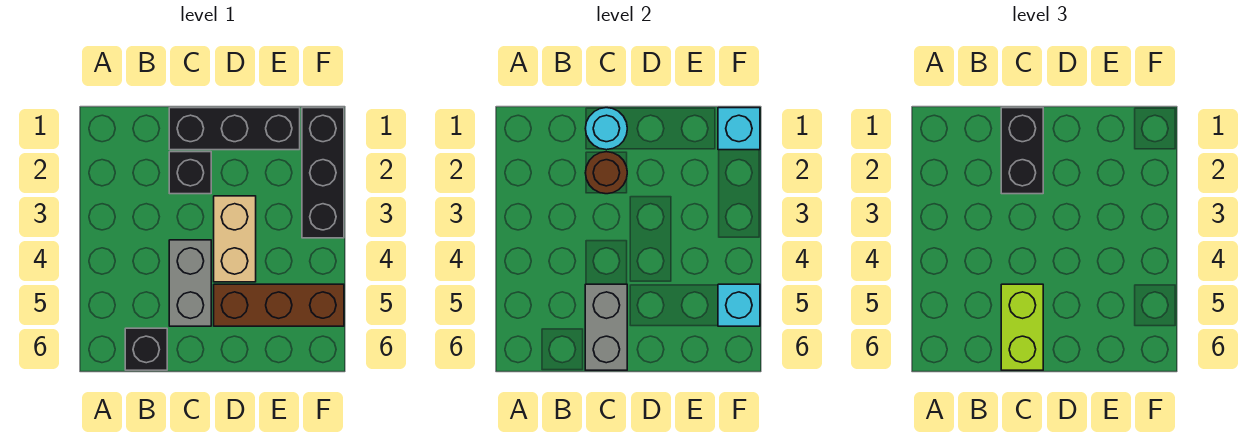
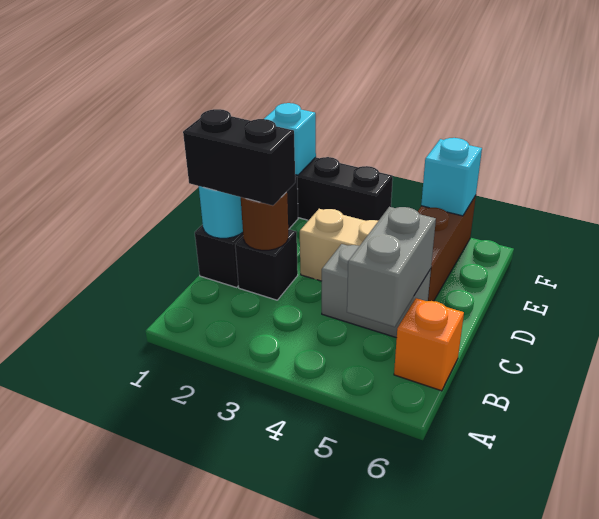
black brick B6 level 1 -> orange brick B6 level 1
grey brick C5:C6 level 2 -> grey brick B5:C5 level 2
lime brick C5:C6 level 3 -> none

